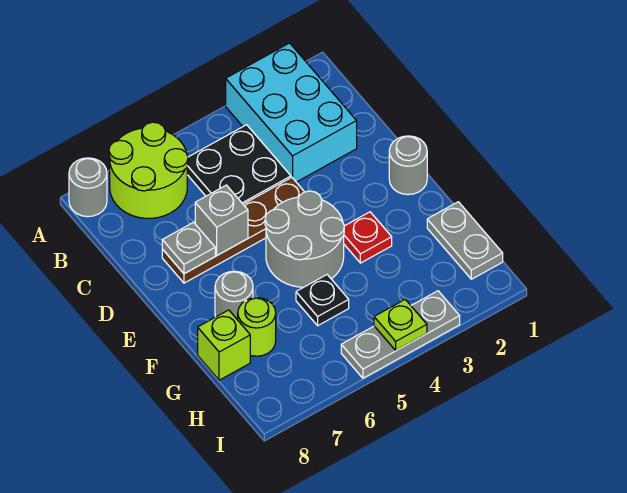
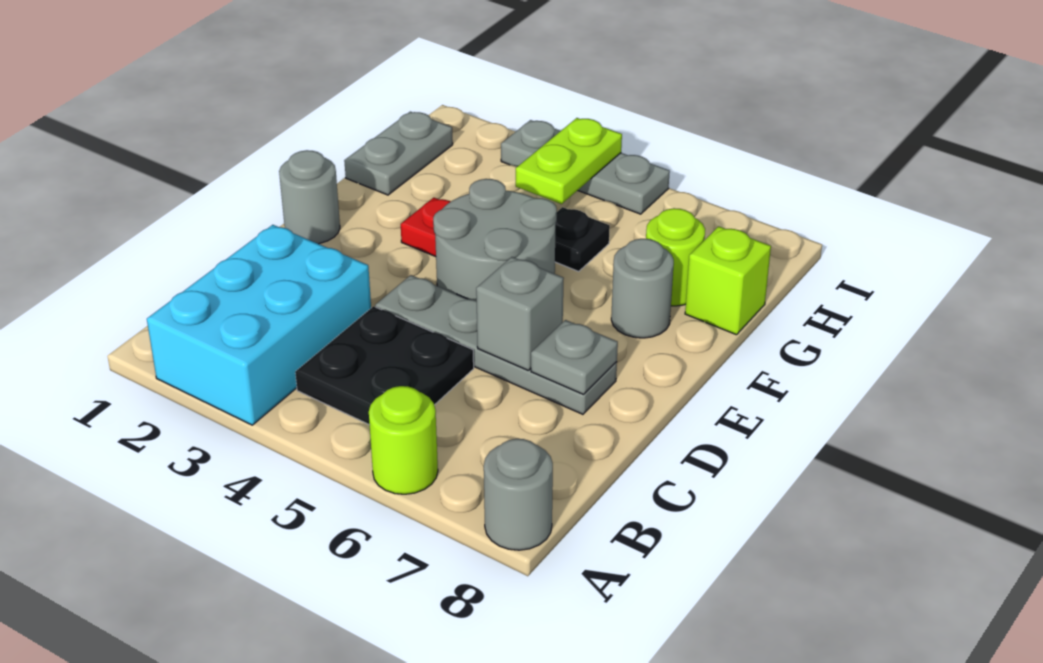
lime round brick A6:B7 level 1 -> lime round brick A6 level 1
brown plate D4:D7 level 1 -> grey plate D4:D7 level 1
lime plate I4 level 2 -> lime plate H4:I4 level 2

